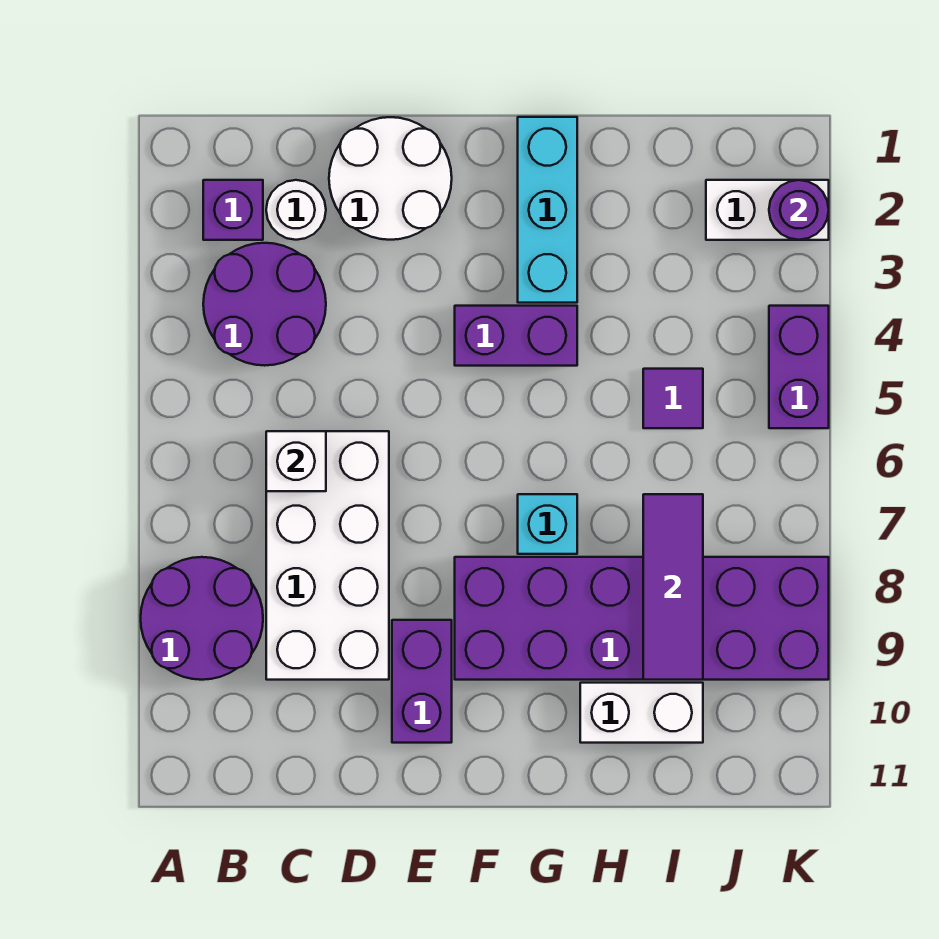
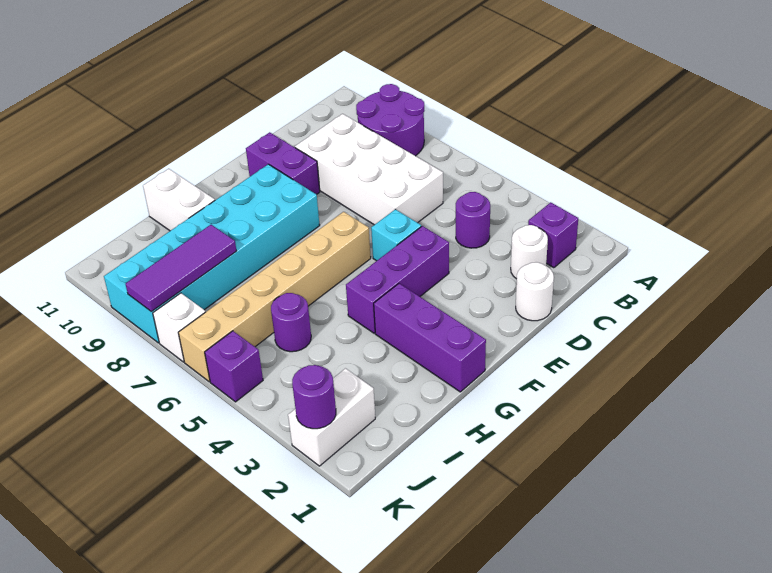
purple round brick B3:C4 level 1 -> purple round brick C4 level 1
white brick C6 level 2 -> white brick K7 level 1
white round brick D1:E2 level 1 -> white round brick D1 level 1
purple brick F4:G4 level 1 -> purple brick E4:G4 level 1
none -> tan brick F6:K6 level 1
purple brick F8:K9 level 1 -> cyan brick F8:K9 level 1
cyan brick G1:G3 level 1 -> purple brick G1:G3 level 1
cyan brick G7 level 1 -> cyan brick E5 level 1
white brick H10:I10 level 1 -> white brick H10:H11 level 1
purple tile I5 level 1 -> purple round brick I5 level 1
purple tile I7:I9 level 2 -> purple tile I8:K8 level 2
purple brick K4:K5 level 1 -> purple brick K5 level 1

